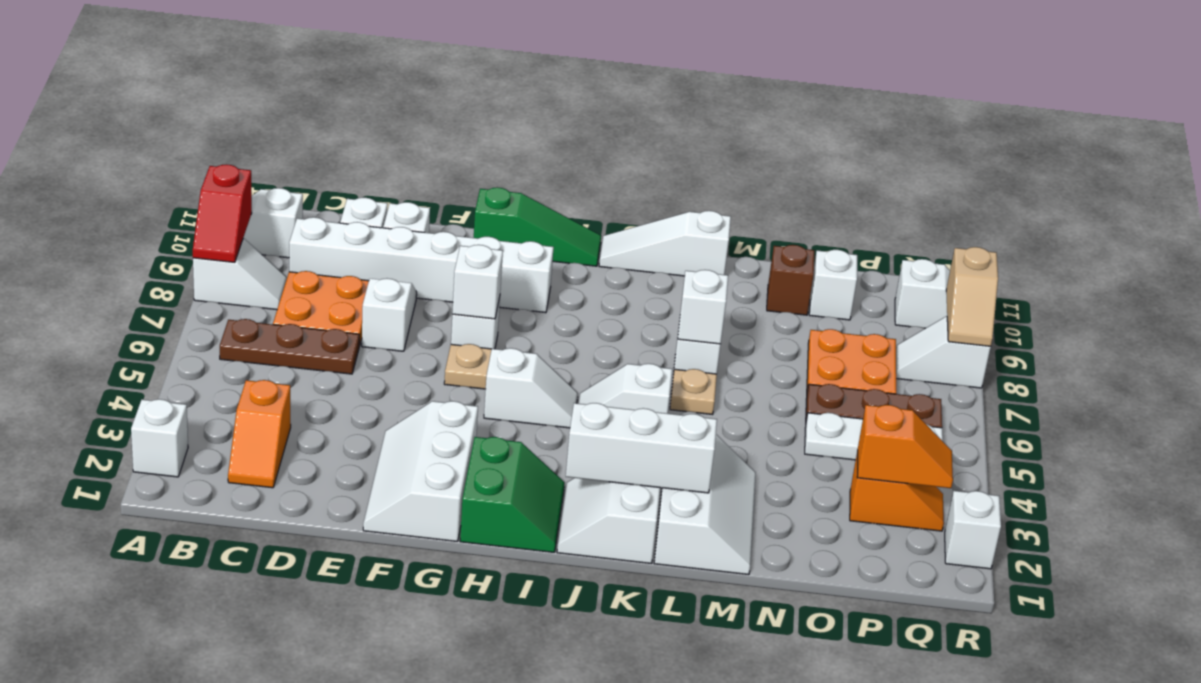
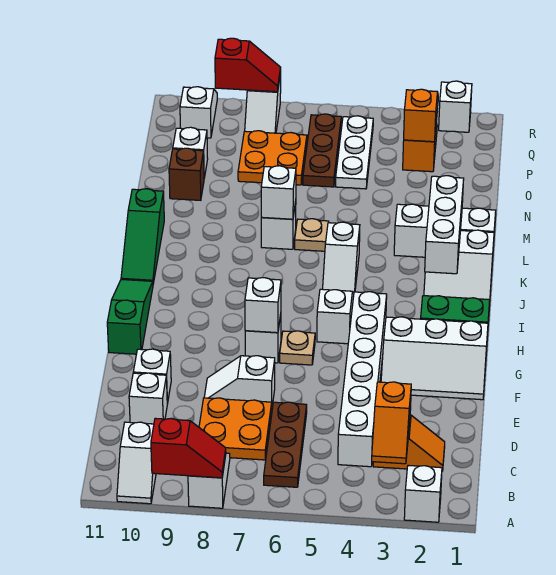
none -> orange slope B3:C3 level 2 top C
white brick C9:H9 level 1 -> white brick C4:H4 level 1
white slope J11:L11 level 1 top L -> green slope J11:L11 level 1 top L
tan slope R8:R9 level 2 top 9 -> red slope R8:R9 level 2 top 9

